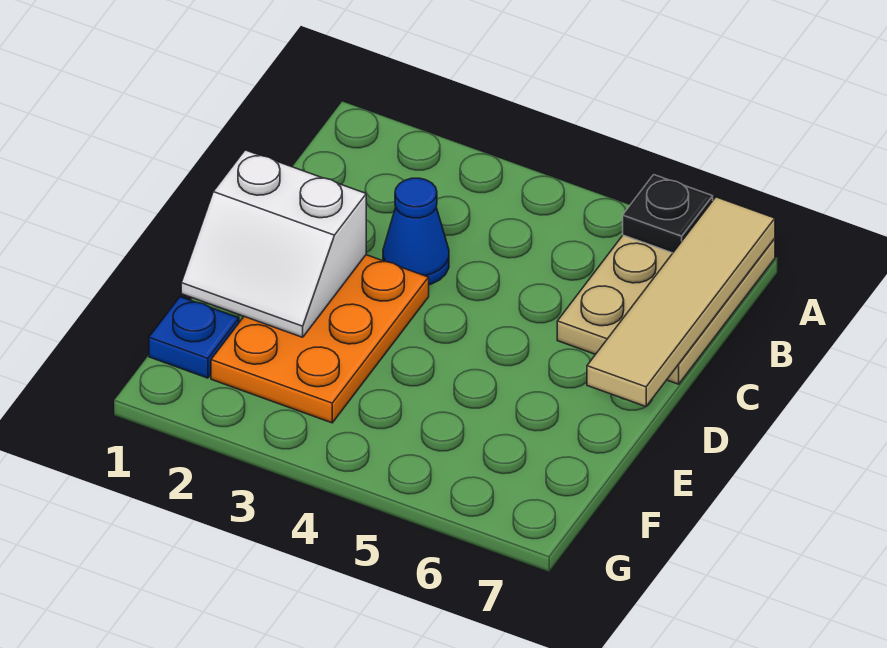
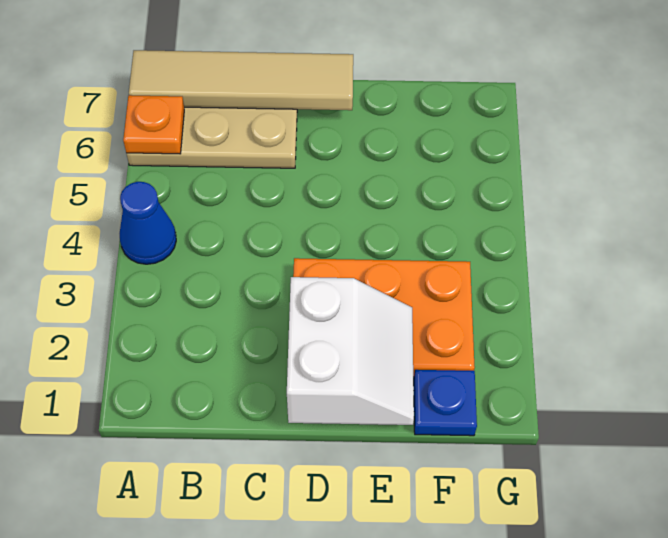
black plate A6 level 2 -> orange plate A6 level 2
blue cone C3 level 1 -> blue cone A4 level 1

